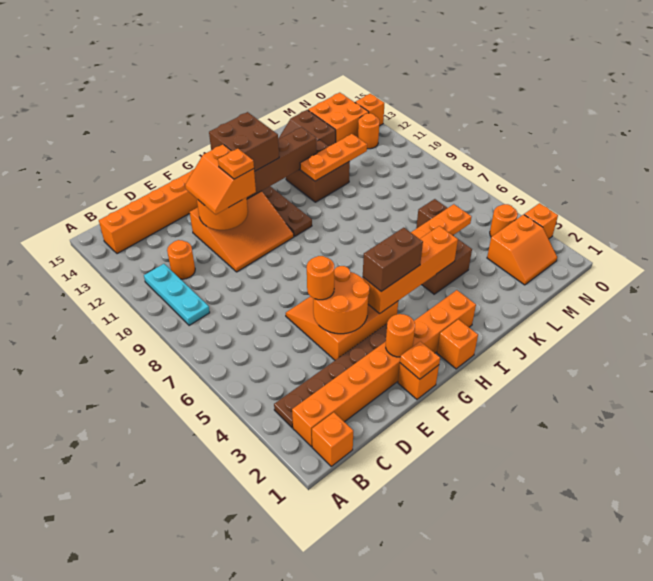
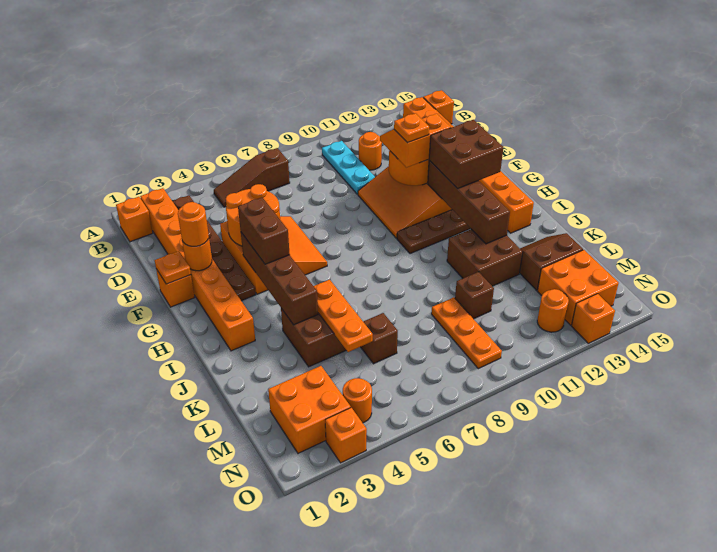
none -> brown slope B5:B7 level 1 top 7
cyan plate B9:B11 level 1 -> cyan plate B10:D10 level 1
orange round brick E5 level 3 -> orange round brick F2 level 3
orange brick G4:J4 level 2 -> brown brick G4:J4 level 2
orange brick H1 level 1 -> orange brick B15 level 1
orange plate J11:L11 level 2 -> orange plate L9:N9 level 1
none -> brown brick L10 level 1
orange slope M2:N3 level 1 top 3 -> orange brick M2:N3 level 1

